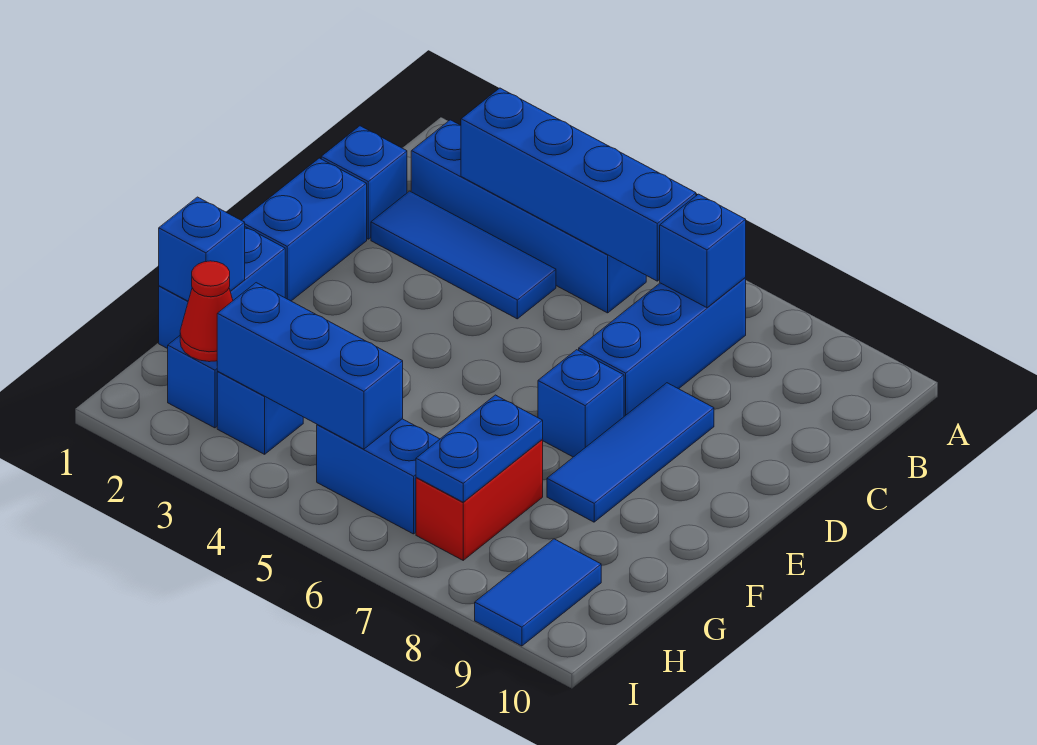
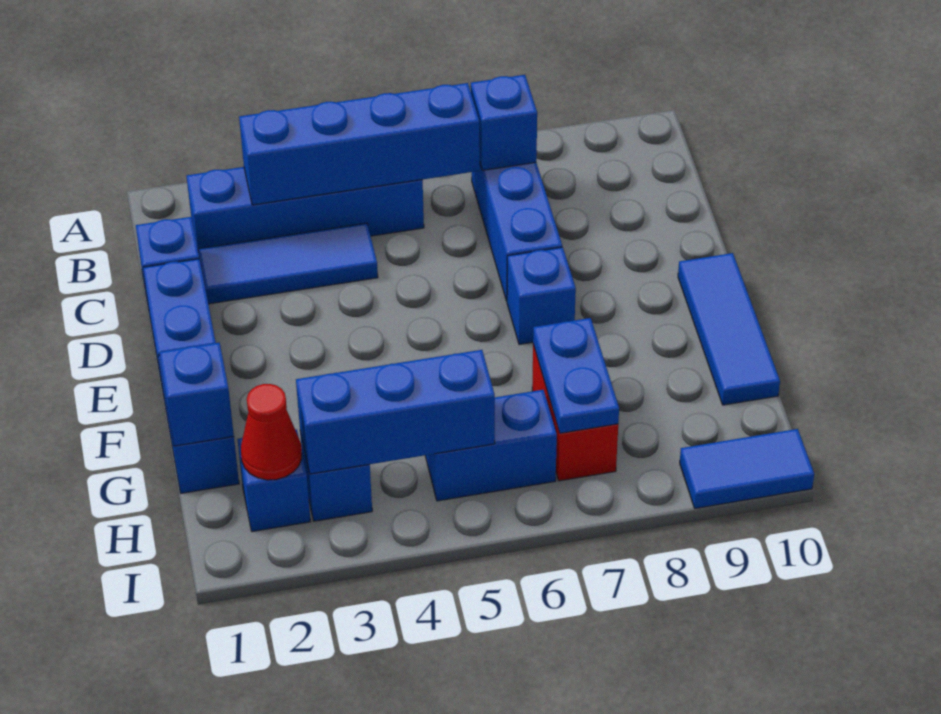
blue tile D8:F8 level 1 -> blue tile E10:G10 level 1
blue tile H9:I9 level 1 -> blue tile I9:I10 level 1

